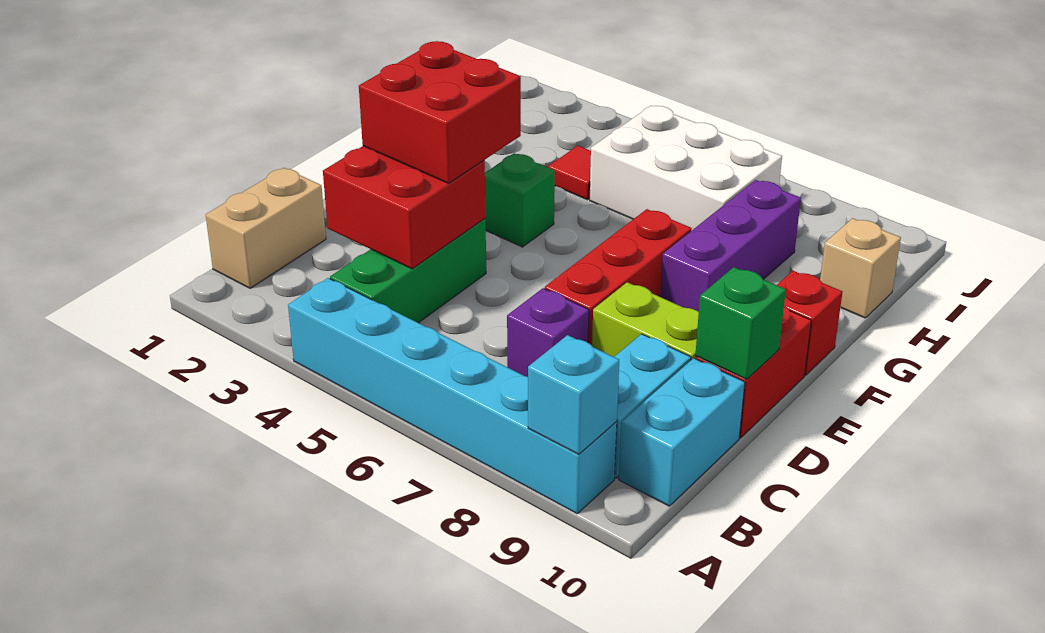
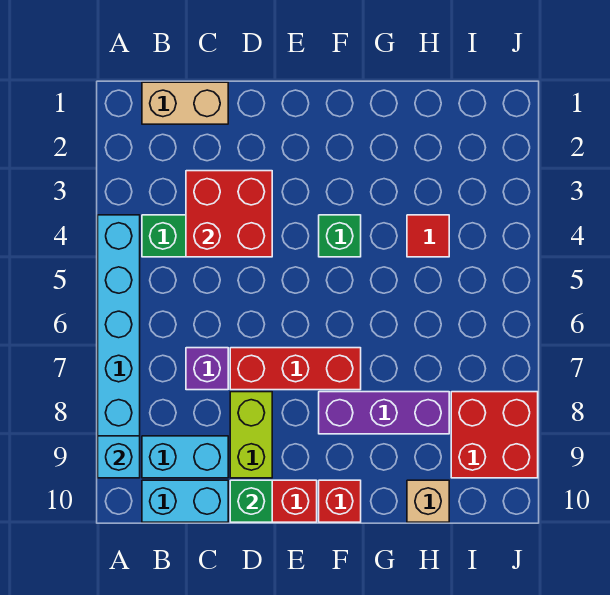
red brick D3:E4 level 3 -> red brick I8:J9 level 1
white brick H5:I7 level 1 -> none

